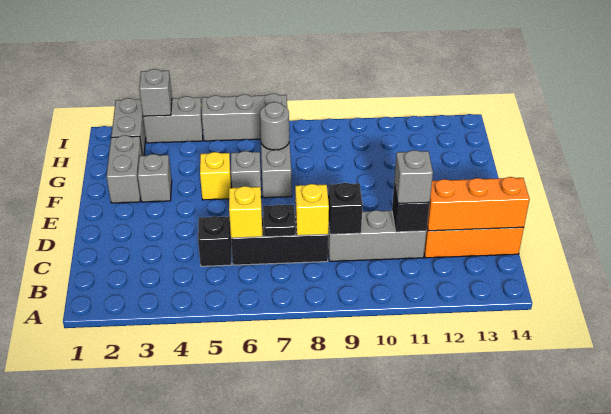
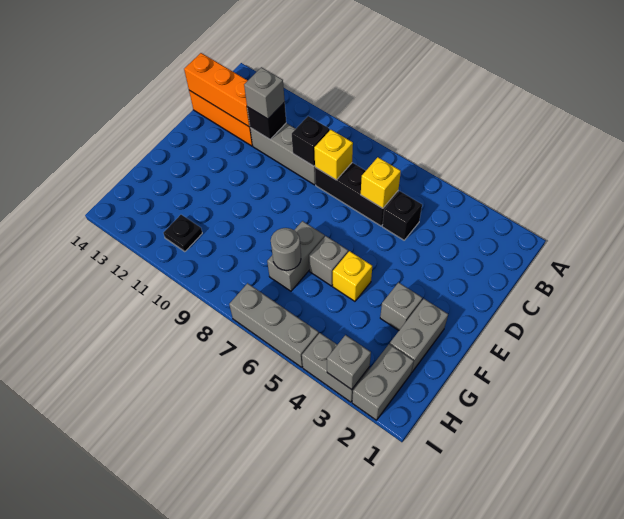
black plate C7 level 2 -> black plate H11 level 1

